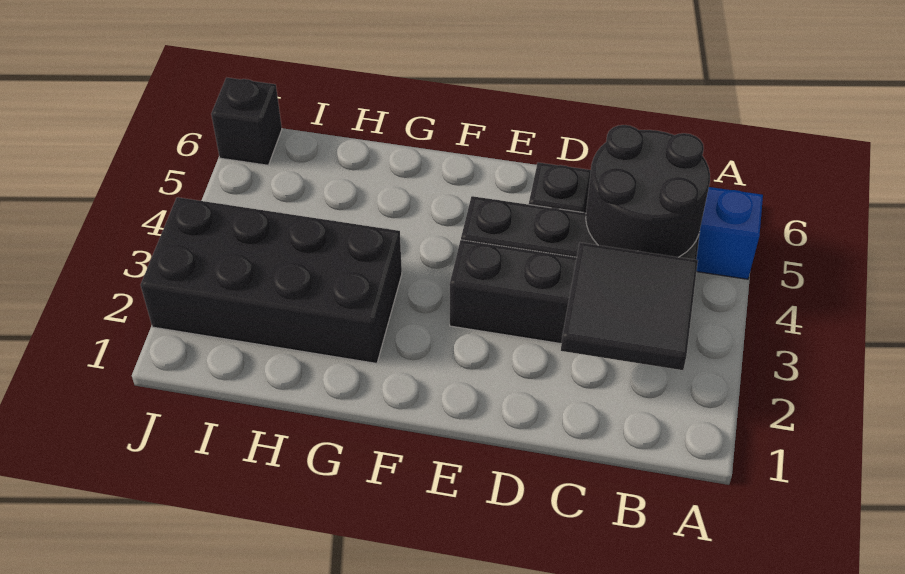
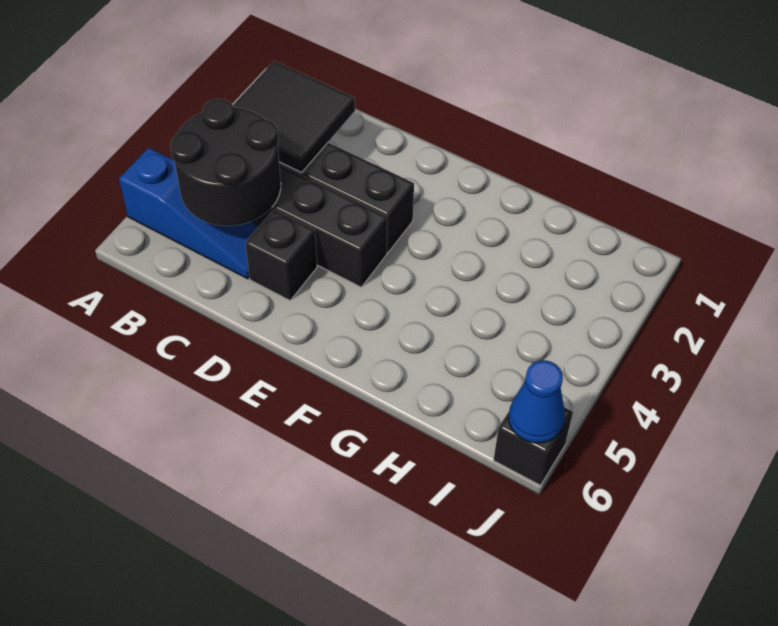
black brick G2:J3 level 1 -> none
none -> blue cone J6 level 2

